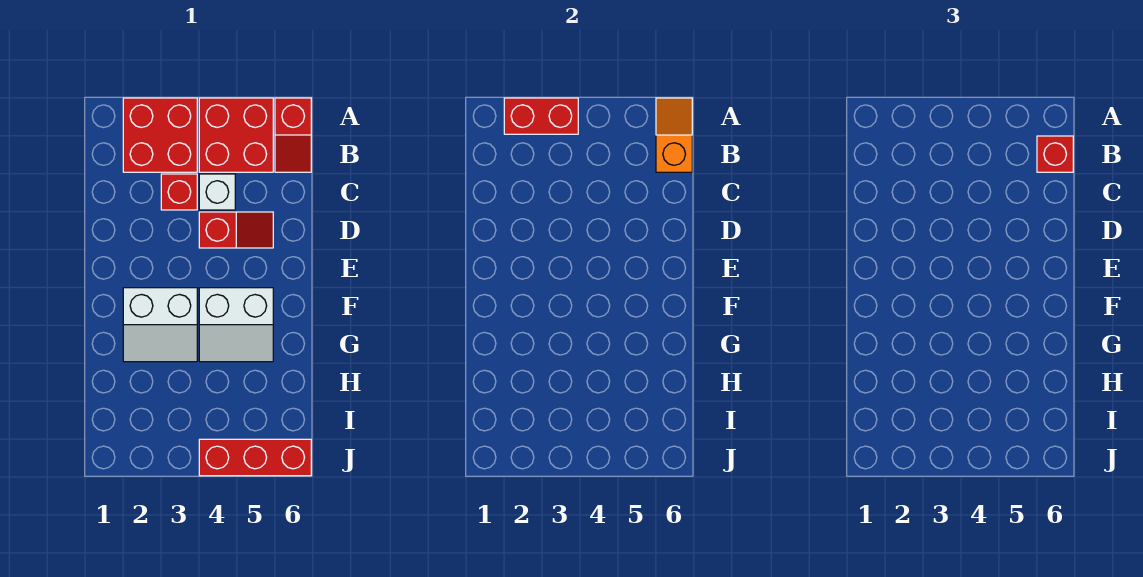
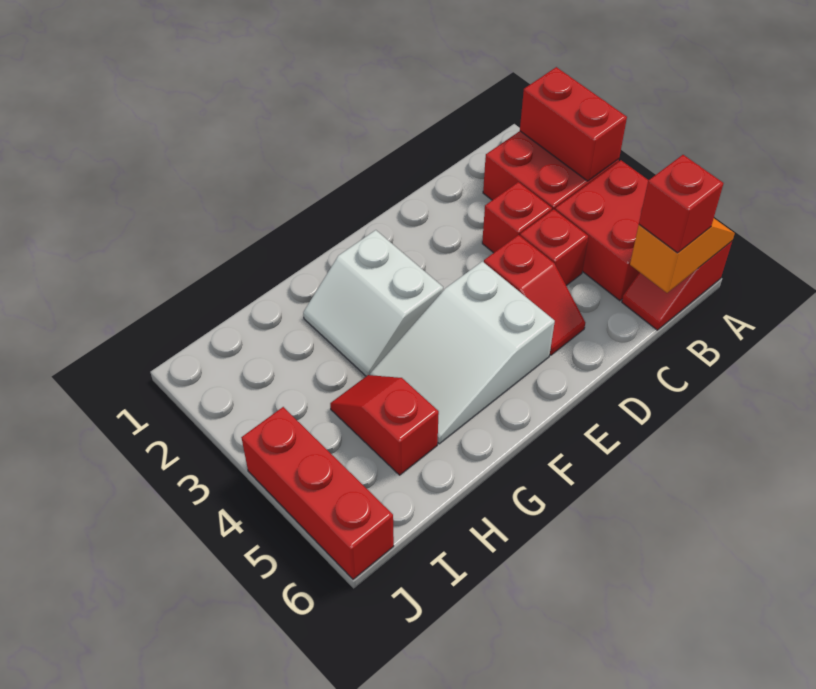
white brick C4 level 1 -> red brick C4 level 1
white slope F4:G5 level 1 top F -> white slope E4:G5 level 1 top E
none -> red slope H4:H5 level 1 top 5

